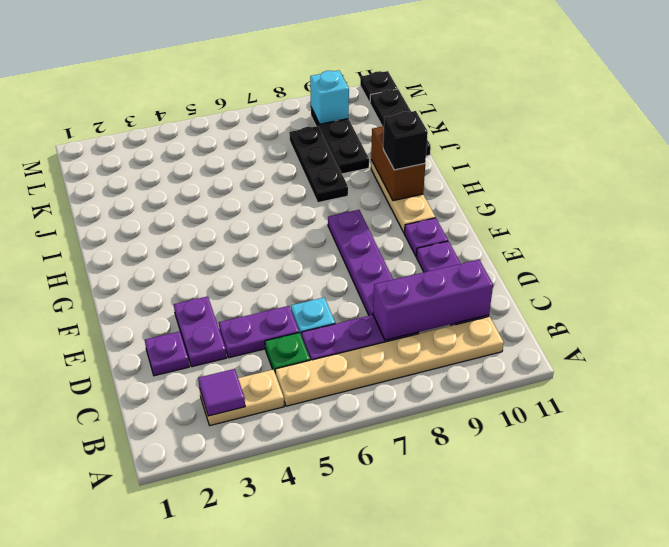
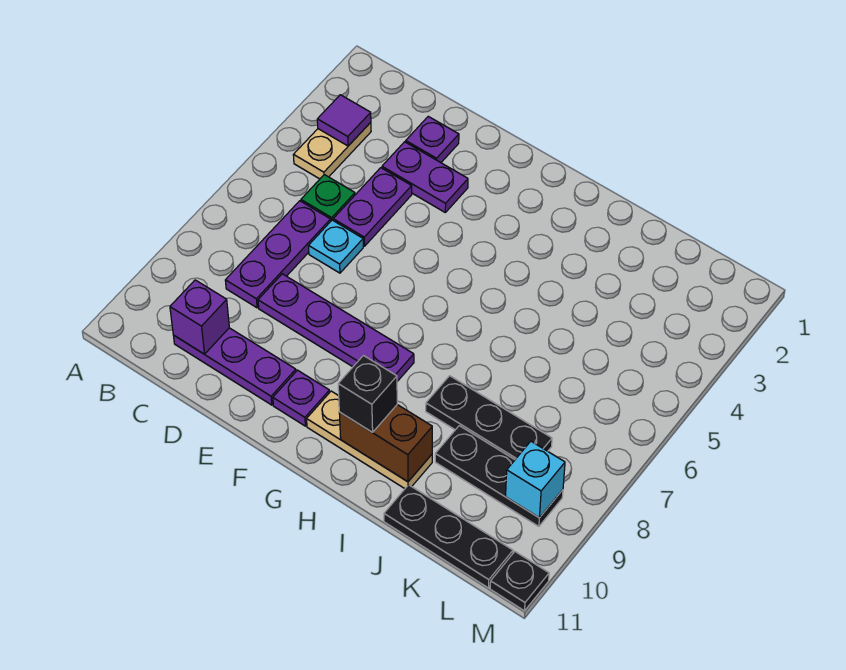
tan plate B5:B10 level 1 -> none
purple brick C8:C10 level 2 -> purple brick C10 level 2

